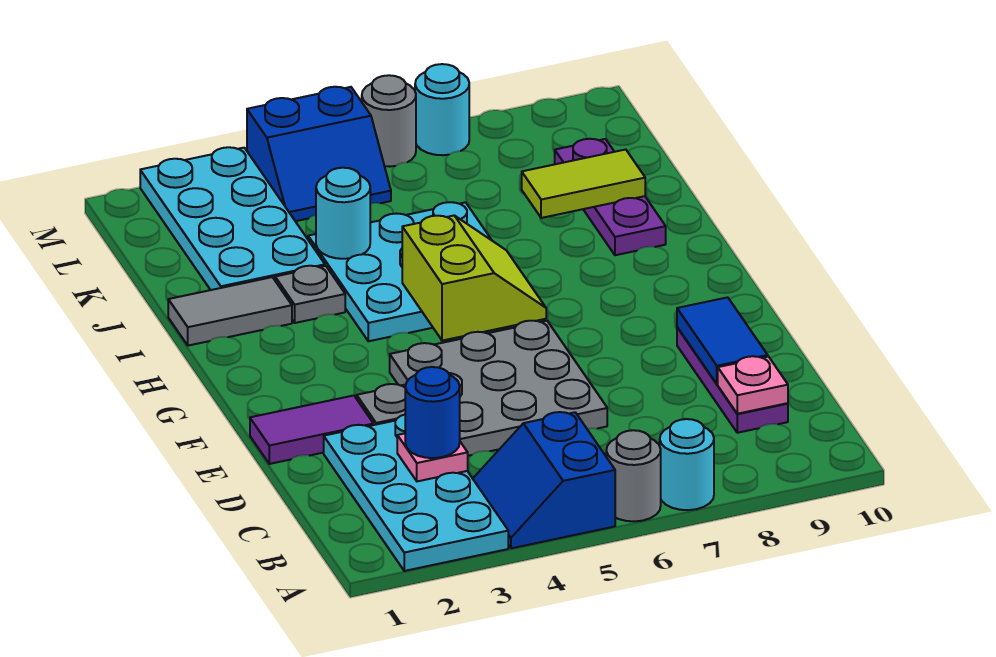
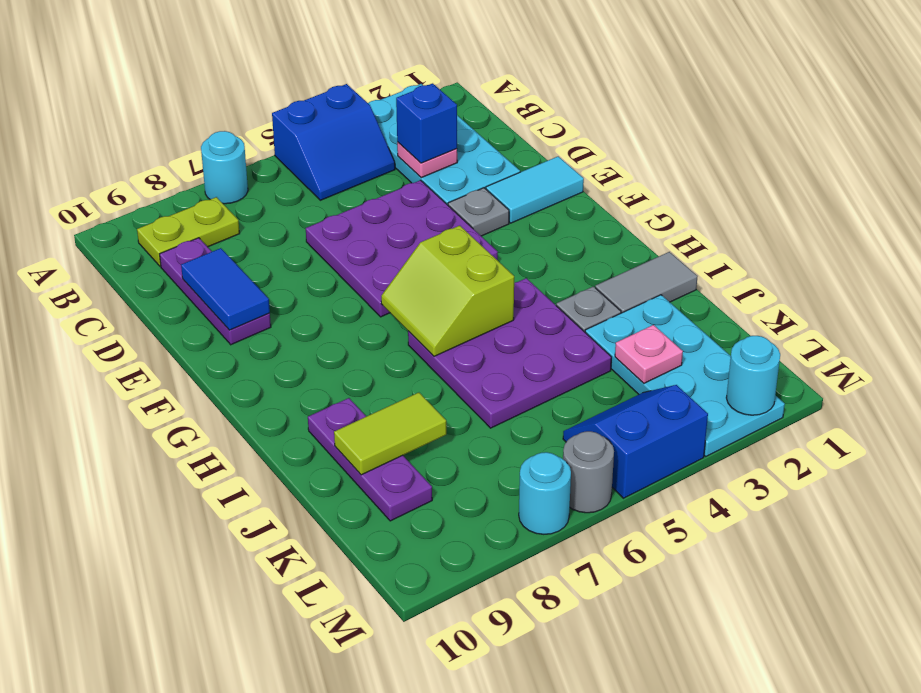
blue slope A4:B5 level 1 top 5 -> blue slope A4:B5 level 1 top A
grey round brick A6 level 1 -> none
none -> lime plate B8:B9 level 1
blue round brick C3 level 3 -> blue brick C3 level 3
pink plate C9 level 2 -> pink plate K3 level 2
grey plate D4:F6 level 1 -> purple plate D4:F6 level 1
purple tile E1:E2 level 1 -> cyan tile E1:E2 level 1
cyan plate H4:J6 level 1 -> purple plate H4:J6 level 1
cyan round brick J4 level 2 -> cyan round brick M2 level 2

